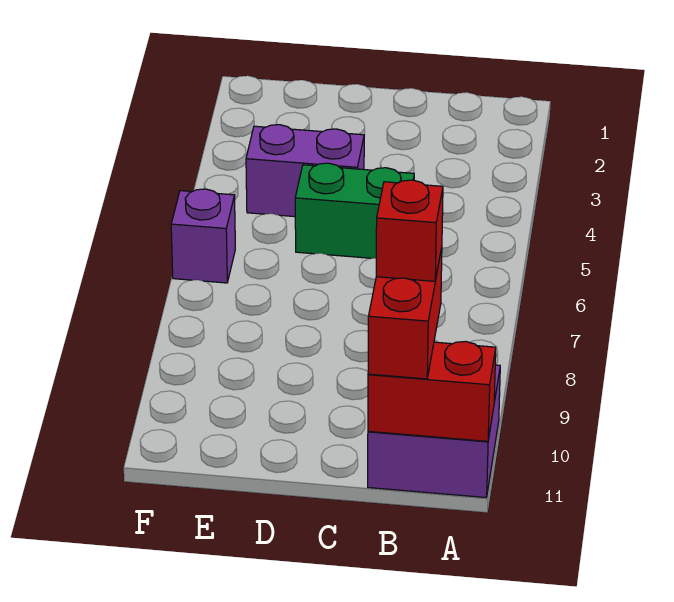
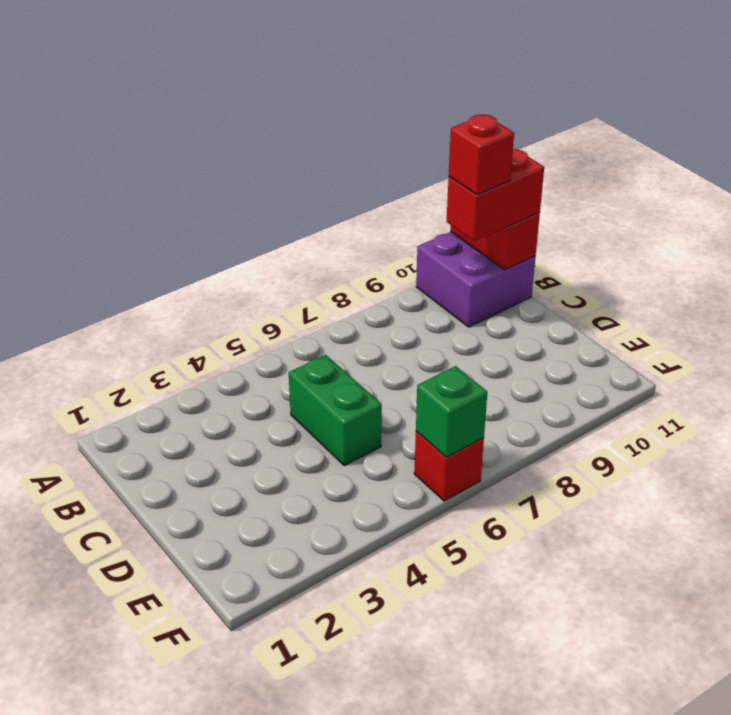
purple brick D4:E4 level 1 -> none
purple brick F6 level 1 -> red brick F6 level 1
none -> green brick F6 level 2

